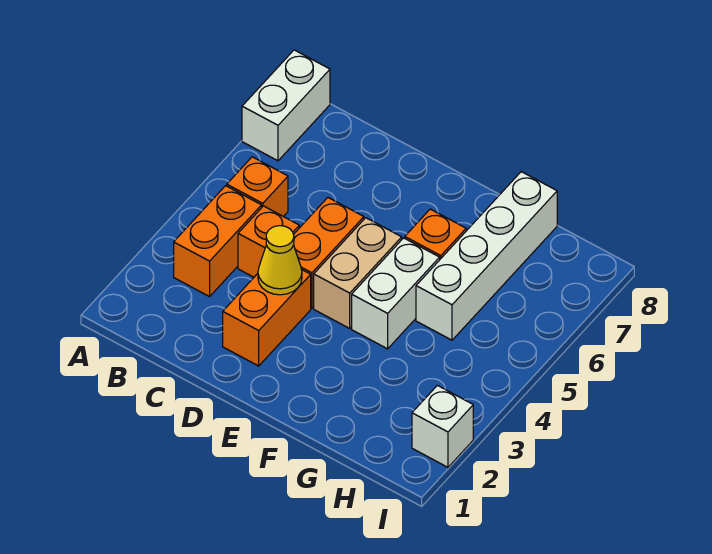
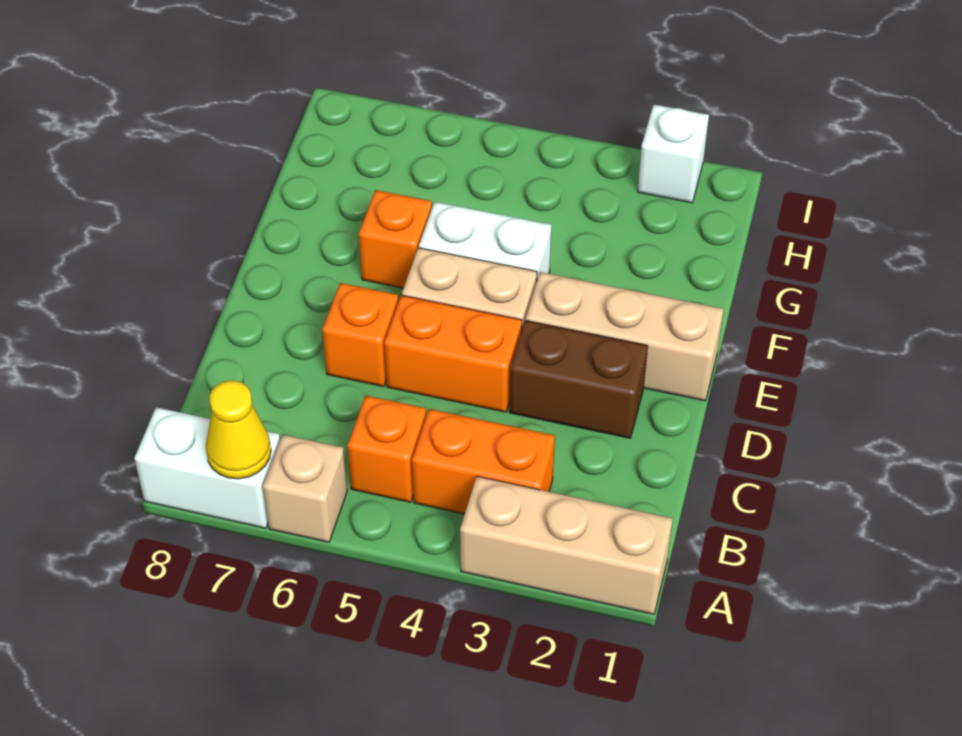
none -> tan brick A1:A3 level 1
none -> tan brick A6 level 1
orange brick C4 level 1 -> orange brick D6 level 1
orange brick D2:D3 level 1 -> brown brick D2:D3 level 1
yellow cone D3 level 2 -> yellow cone A7 level 2
none -> tan brick E1:E3 level 1
white brick G5:G8 level 1 -> none

